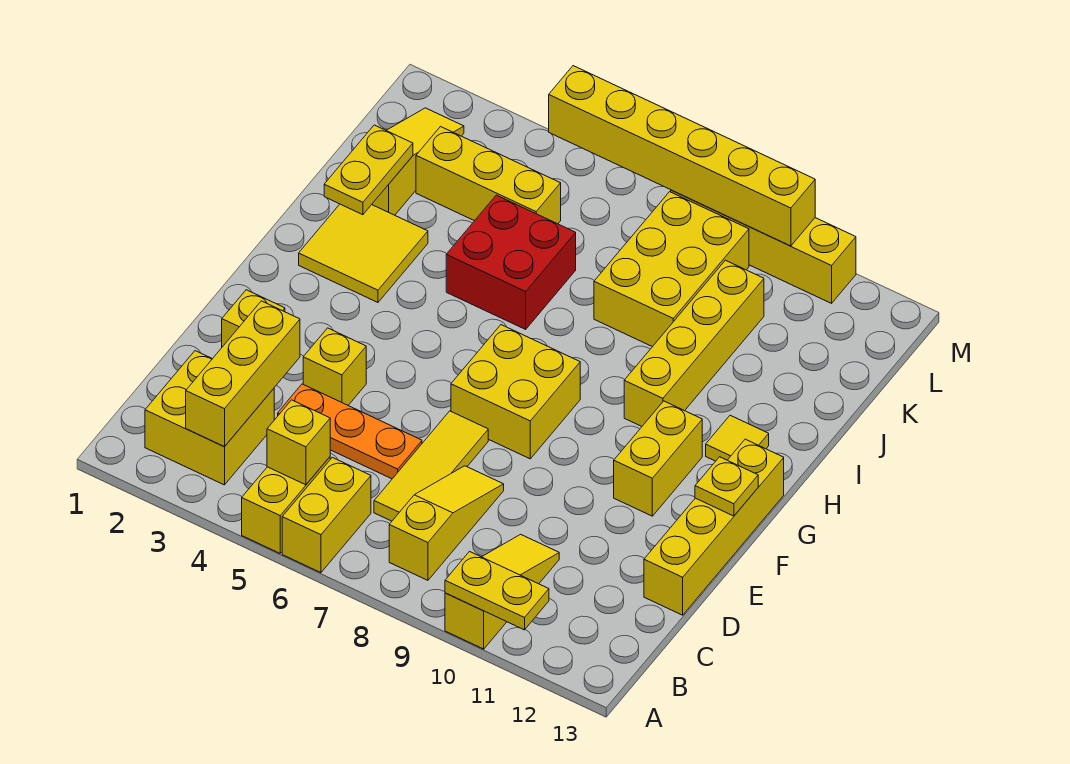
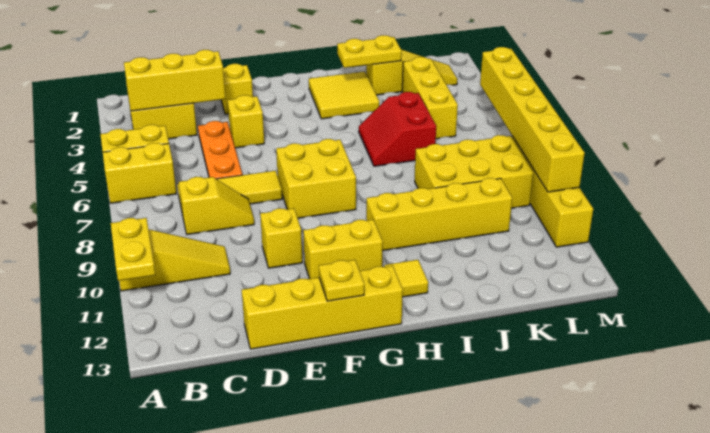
yellow brick B5 level 2 -> yellow brick E10 level 1
yellow slope B8:D8 level 1 top B -> yellow slope C8:D8 level 1 top C
red brick I5:J6 level 1 -> red slope I5:J6 level 1 top J

